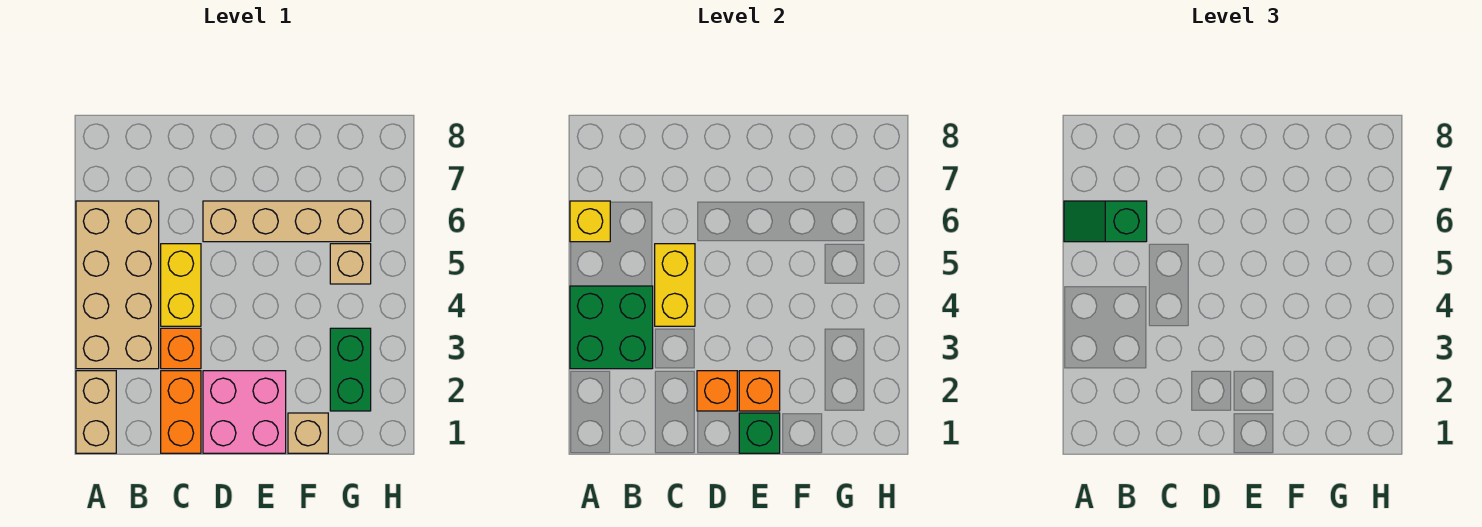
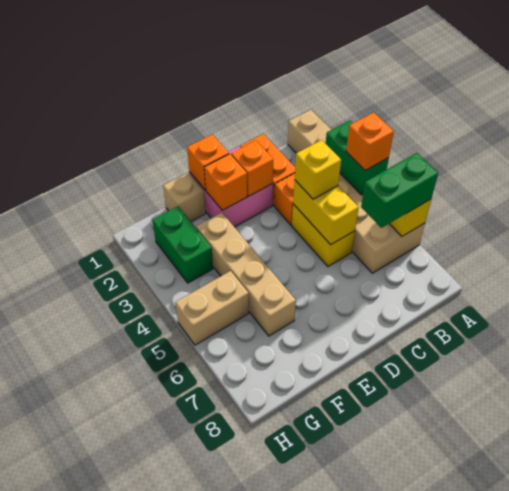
green brick A3:B4 level 2 -> green brick A3:A4 level 2
none -> orange brick A4 level 3
green slope A6:B6 level 3 top B -> green brick A6:B6 level 3
none -> yellow brick C4 level 3
tan brick D6:G6 level 1 -> tan brick F3:F6 level 1
green brick E1 level 2 -> orange brick E1 level 2
tan brick G5 level 1 -> tan brick G5:H5 level 1

